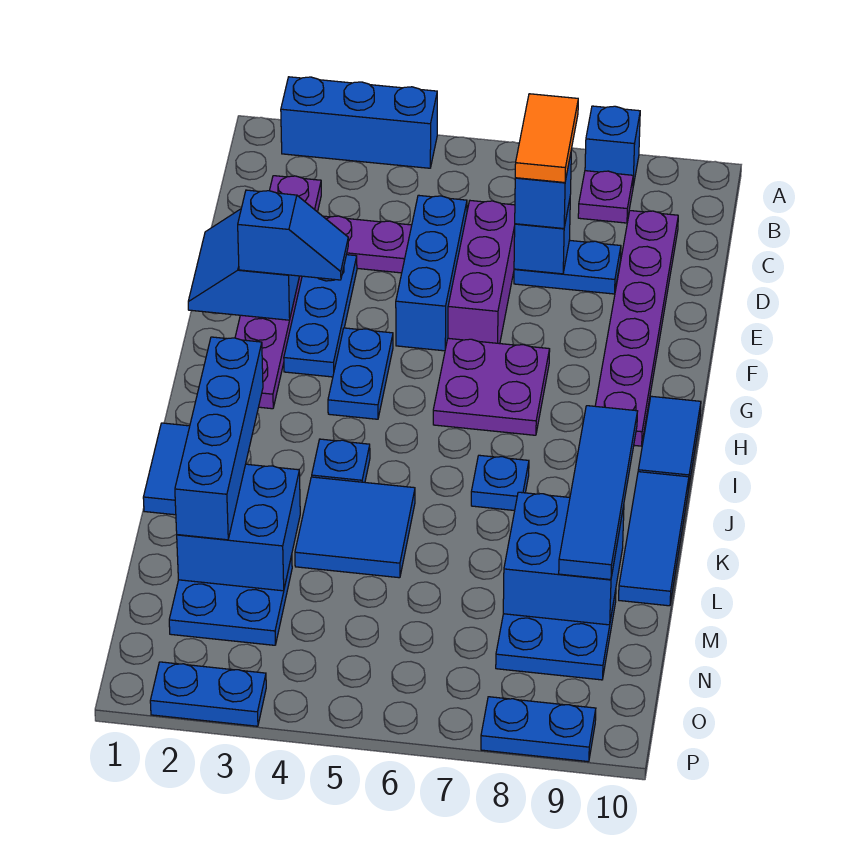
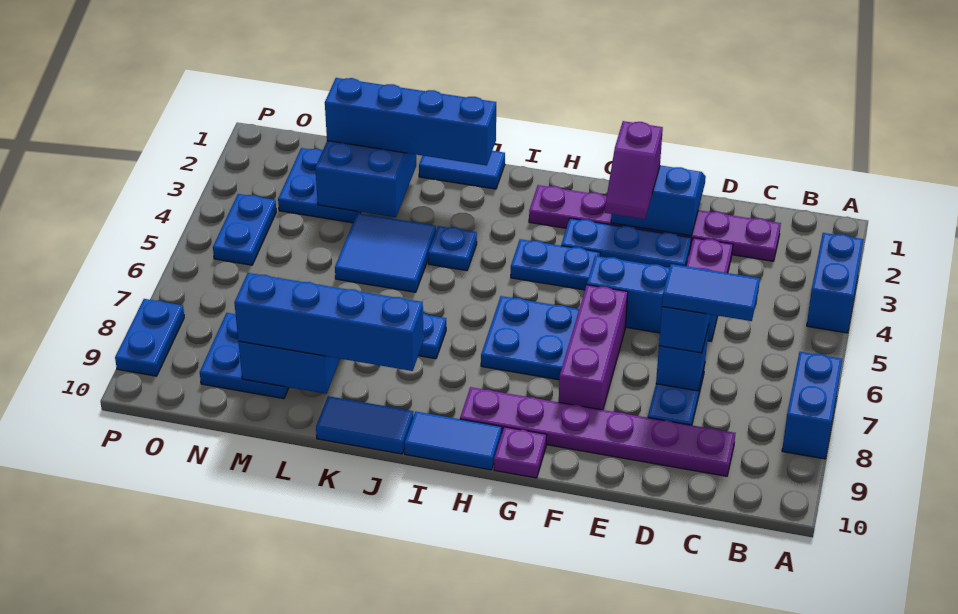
blue brick A2:A4 level 1 -> blue brick A3:A4 level 1
blue brick A8 level 1 -> blue brick A7:A8 level 1
purple plate B8 level 1 -> purple plate G10 level 1
orange tile C7:D7 level 4 -> blue tile C7:D7 level 4
purple brick D6:F6 level 1 -> purple brick F6:F8 level 1
blue slope F2:F3 level 3 top 2 -> purple slope F2:F3 level 3 top 2
purple plate G6:H7 level 1 -> blue plate G6:H7 level 1
blue tile J9:M9 level 3 -> blue brick J9:M9 level 3
blue tile J10:L10 level 1 -> blue tile J10:K10 level 1
blue plate P2:P3 level 1 -> blue plate O4:O5 level 1

